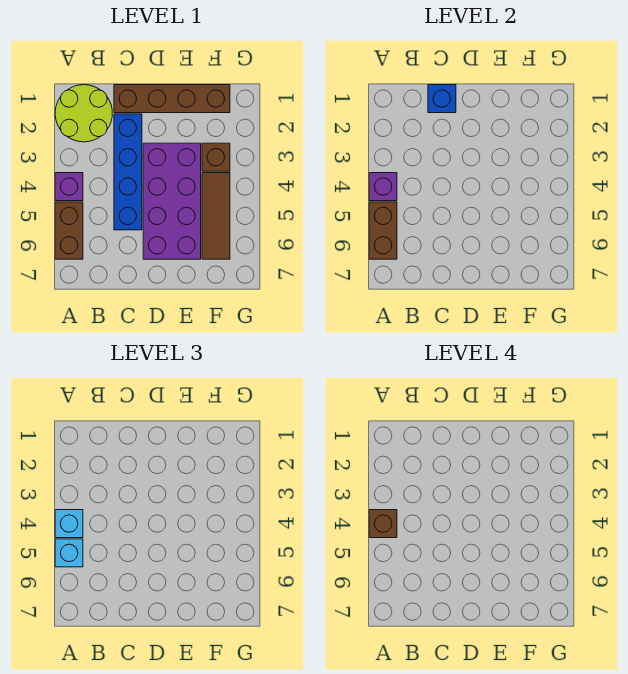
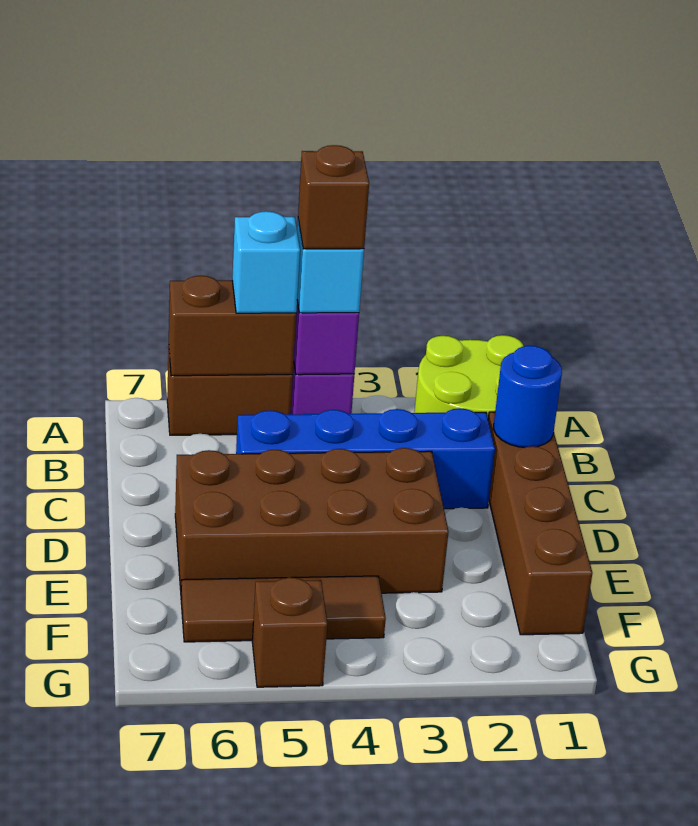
blue brick C1 level 2 -> blue round brick C1 level 2
purple brick D3:E6 level 1 -> brown brick D3:E6 level 1
brown brick F3 level 1 -> brown brick G5 level 1

